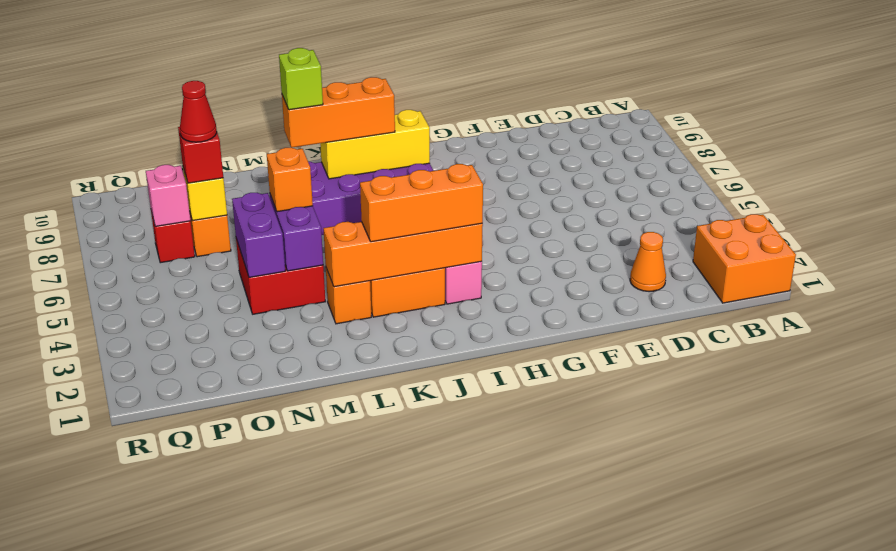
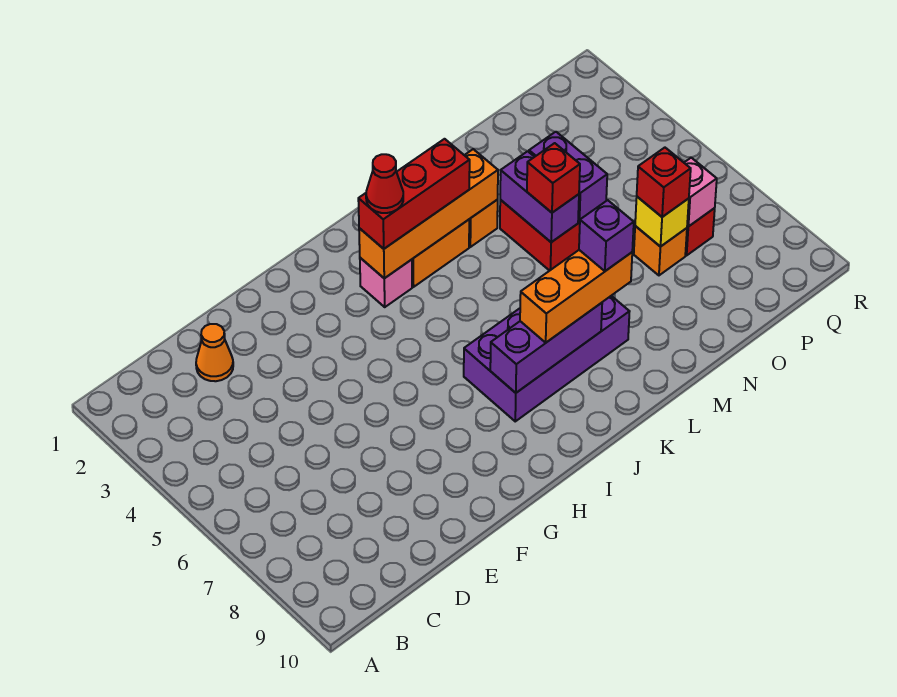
orange brick A1:B2 level 1 -> none
orange brick I3:K3 level 3 -> red brick I3:K3 level 3
yellow brick I8:K8 level 2 -> purple brick I8:K8 level 2
lime brick L8 level 4 -> purple brick L8 level 4
orange brick M5 level 3 -> red brick M5 level 3
red cone O7 level 4 -> red cone I3 level 4

